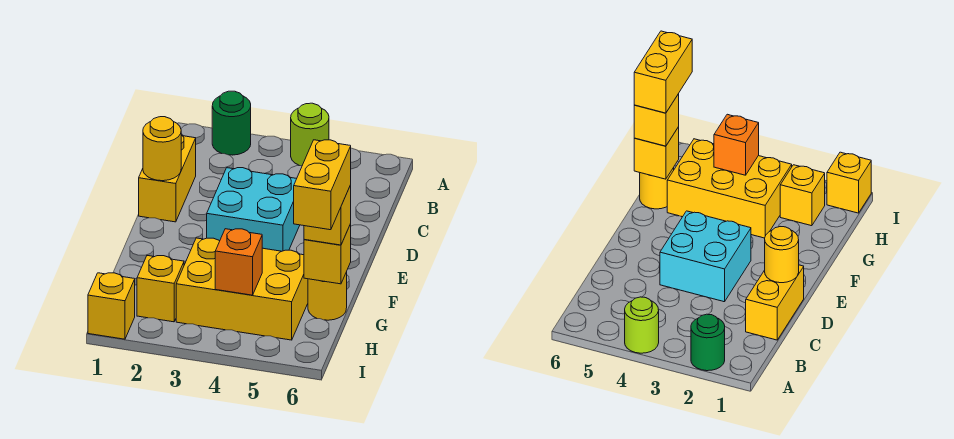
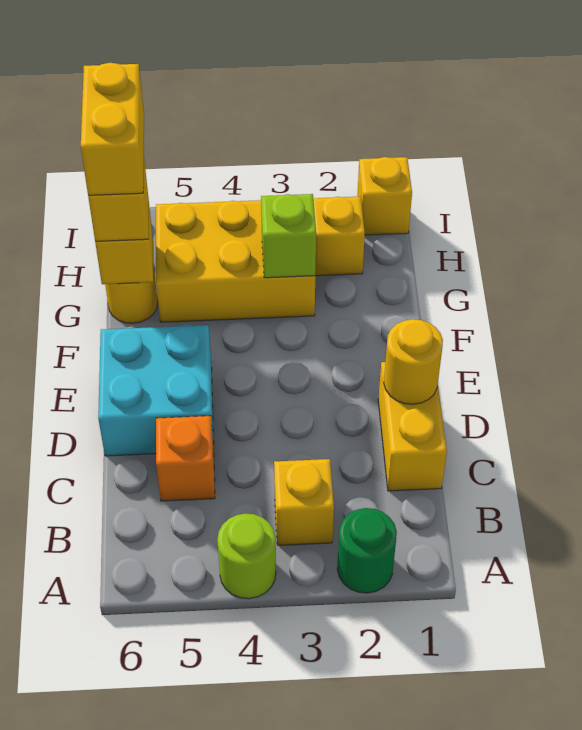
none -> yellow brick B3 level 1
cyan brick D3:E4 level 1 -> cyan brick D5:E6 level 1
none -> lime brick G3 level 2
orange brick H4 level 2 -> orange brick C5 level 1

